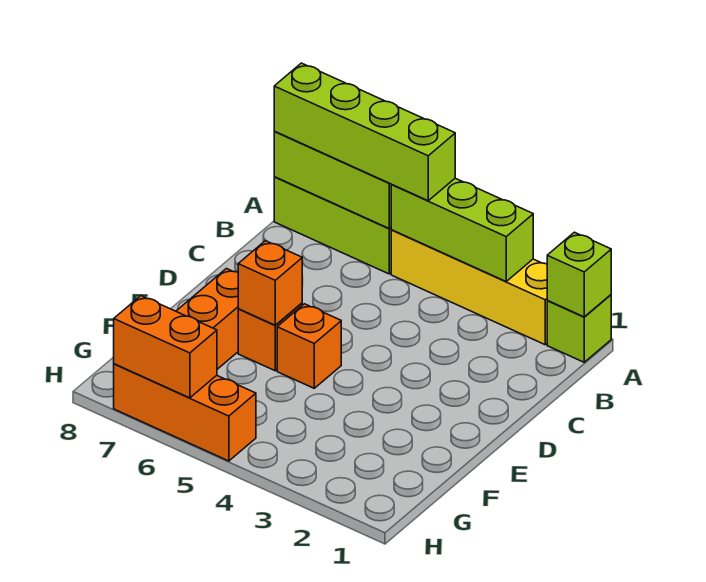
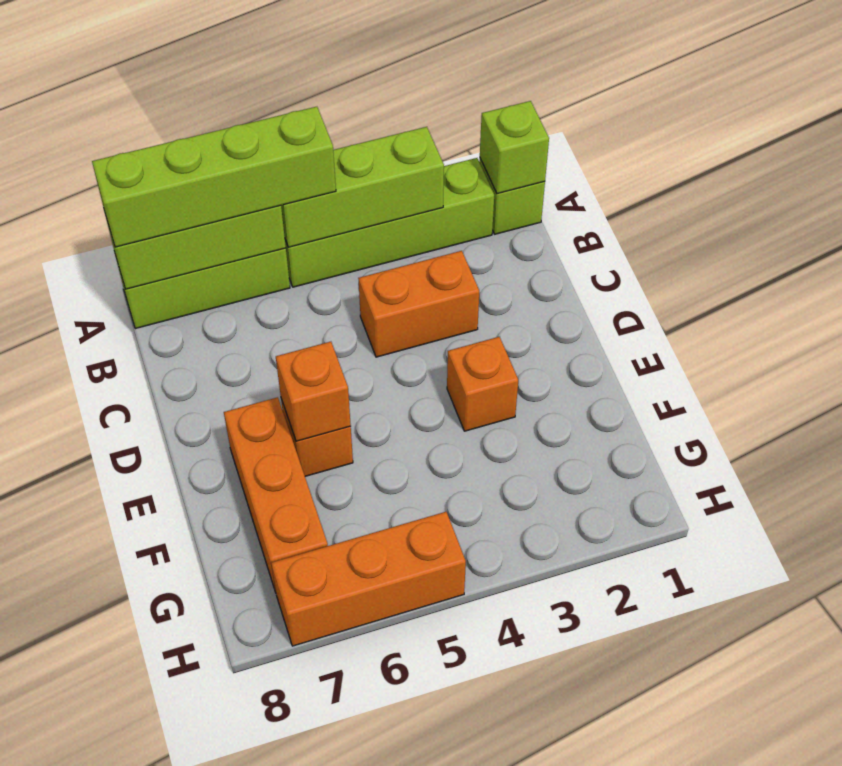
yellow brick A2:A5 level 1 -> lime brick A2:A5 level 1
orange brick E5 level 1 -> orange brick E3 level 1
orange brick H6:H7 level 2 -> orange brick C3:C4 level 1

